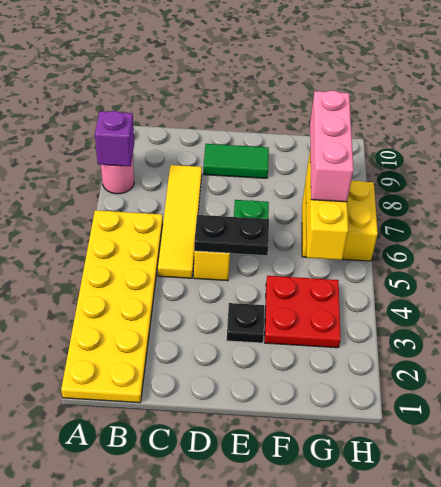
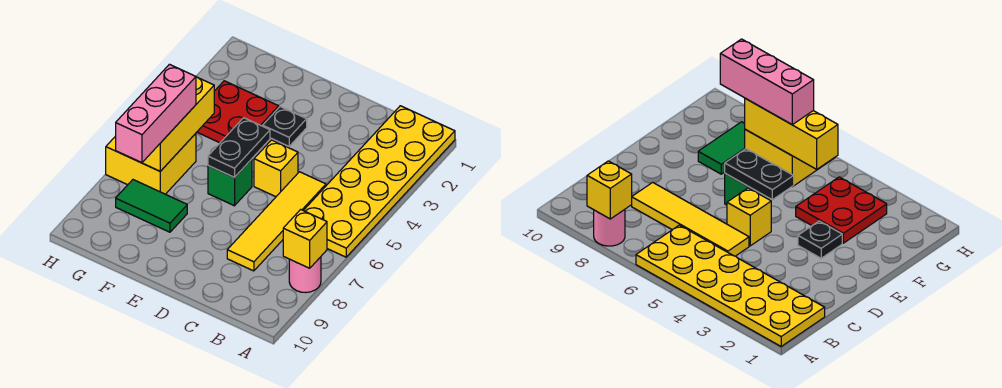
purple brick A8 level 2 -> yellow brick A8 level 2
black plate D5:E5 level 2 -> black plate E5:E6 level 2
green tile D9:E9 level 1 -> green tile F8:G8 level 1

